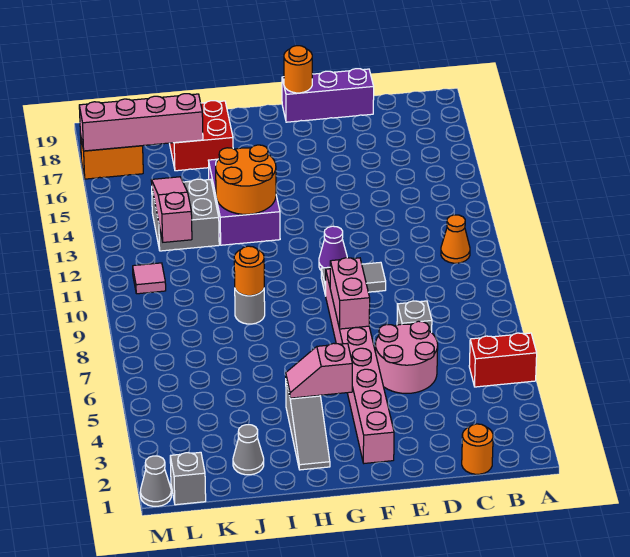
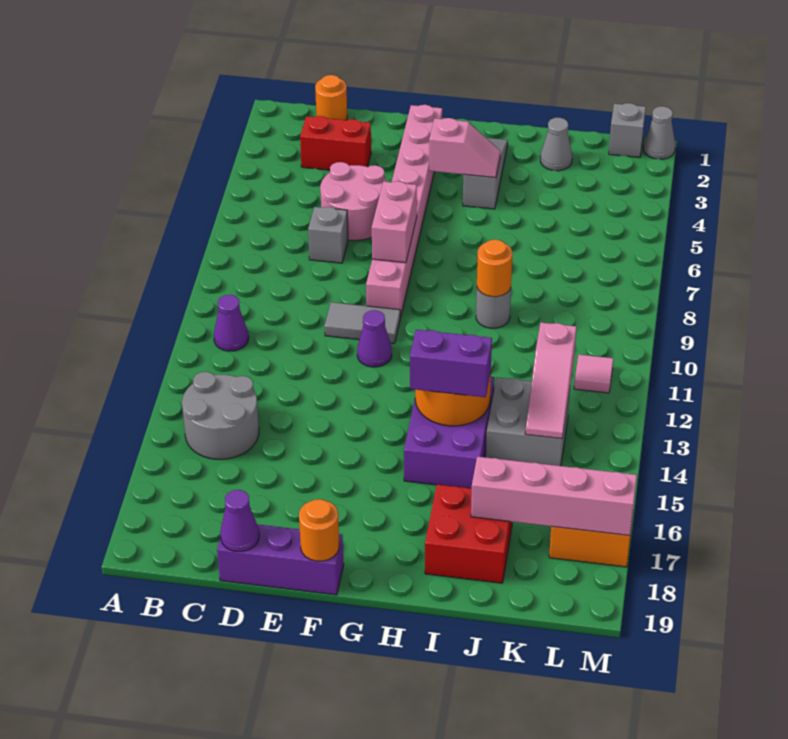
red brick A5:B5 level 1 -> red brick C3:D3 level 1
orange cone B11 level 1 -> purple cone B11 level 1
none -> grey round brick B14:C15 level 1
none -> purple cone D19 level 2
none -> purple brick H14:I14 level 3

